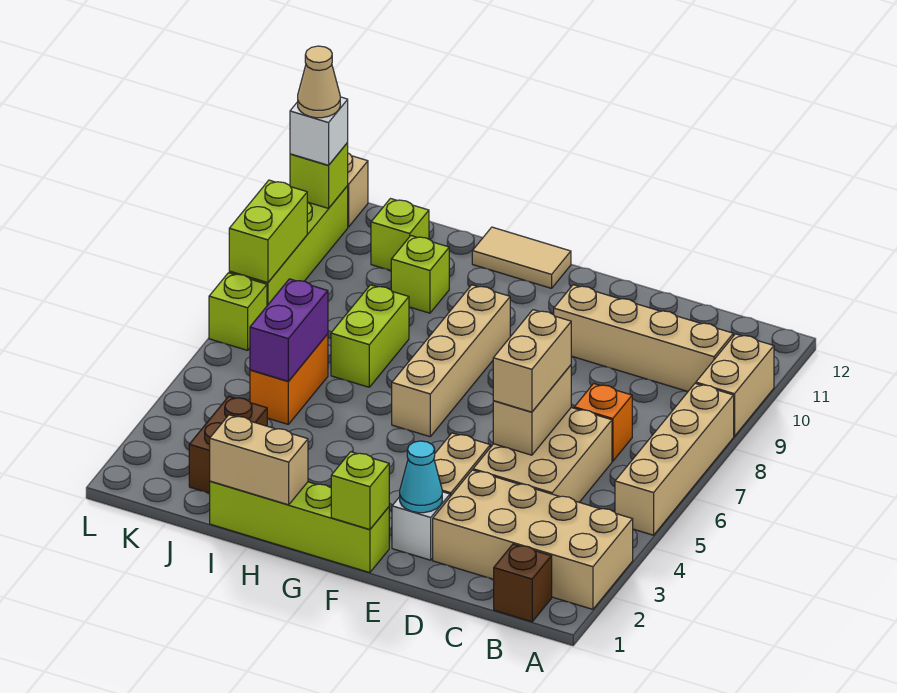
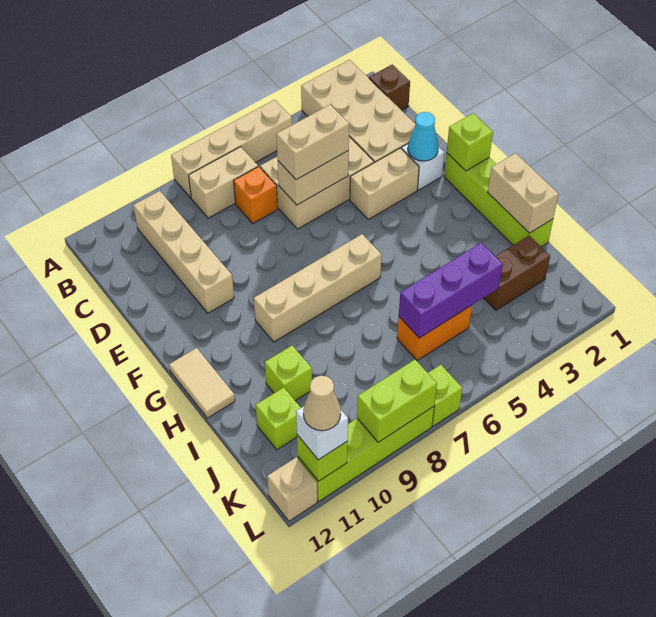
tan brick A9:A10 level 1 -> tan brick B7:B8 level 1
lime brick I7:I8 level 1 -> none
purple brick J5:J6 level 2 -> purple brick J4:J6 level 2

